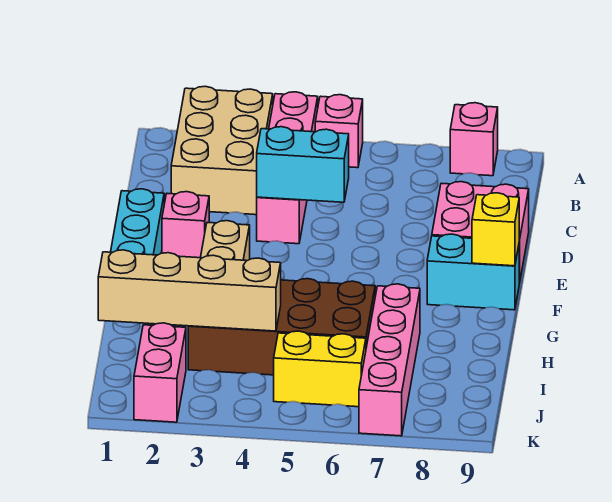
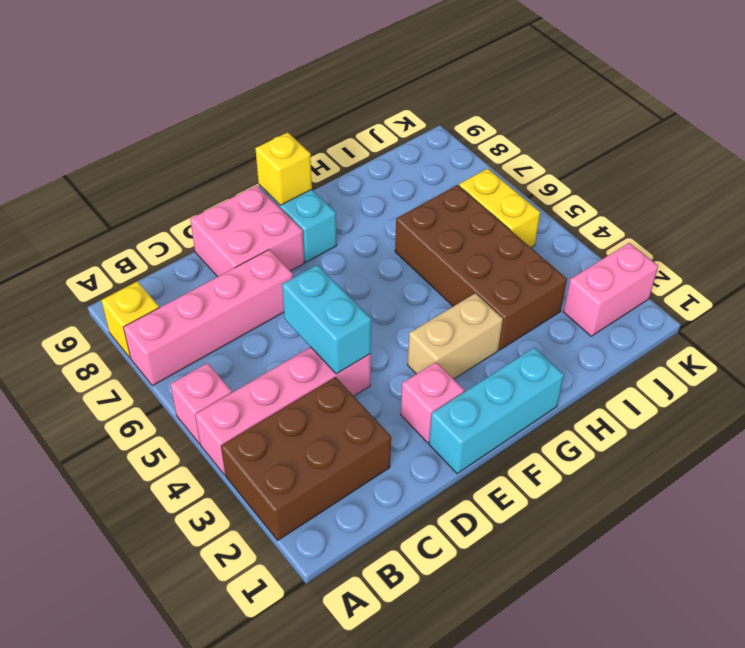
tan brick A2:C3 level 1 -> brown brick A2:C3 level 1
pink brick A8 level 1 -> yellow brick A8 level 1
pink brick H7:K7 level 1 -> pink brick A7:D7 level 1
tan brick I1:I4 level 2 -> none

